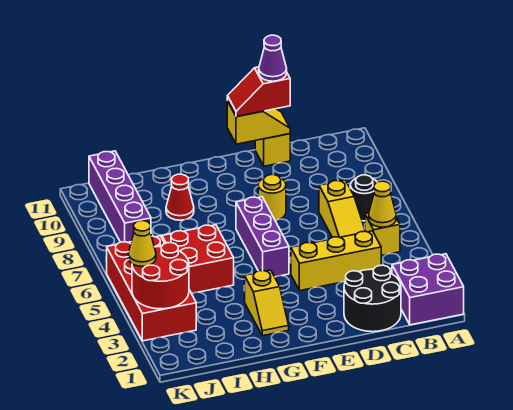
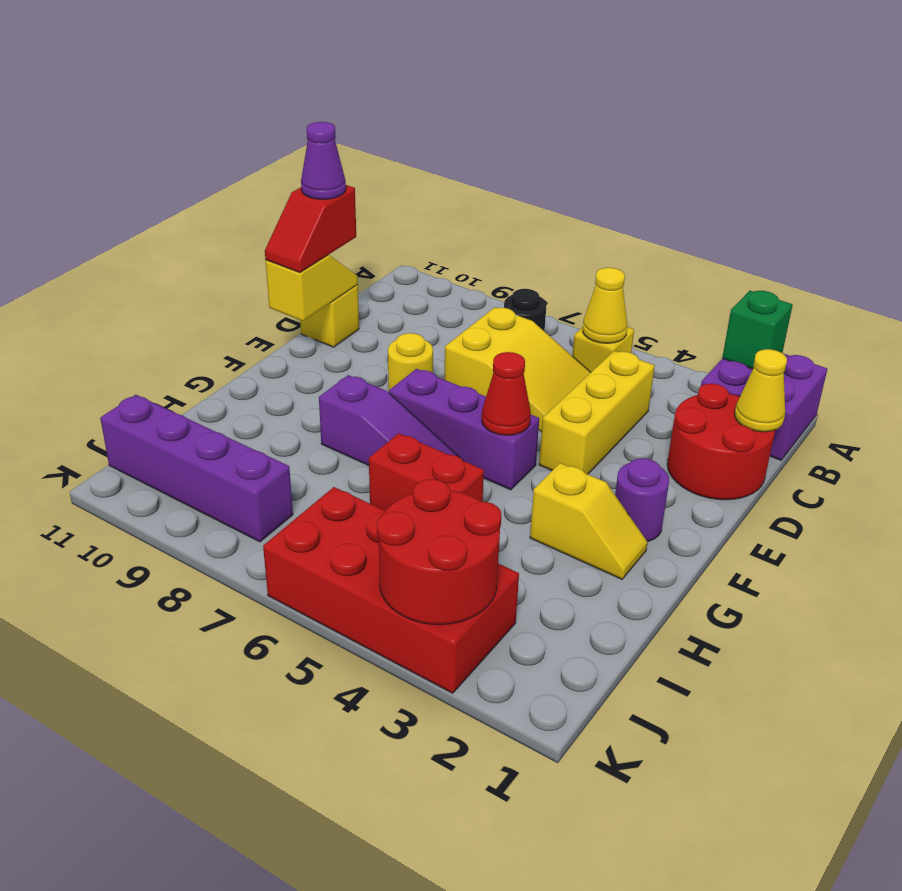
none -> green brick A2 level 2
black round brick C1:D2 level 1 -> red round brick C1:D2 level 1
yellow slope C5:C7 level 1 top 7 -> yellow slope C5:D7 level 1 top 7
none -> purple round brick F2 level 1
none -> purple slope G6:G8 level 1 top 8
red brick H5:I6 level 1 -> red brick H5:H6 level 1
red cone H9 level 1 -> red cone F5 level 2
yellow cone K4 level 3 -> yellow cone C1 level 2

